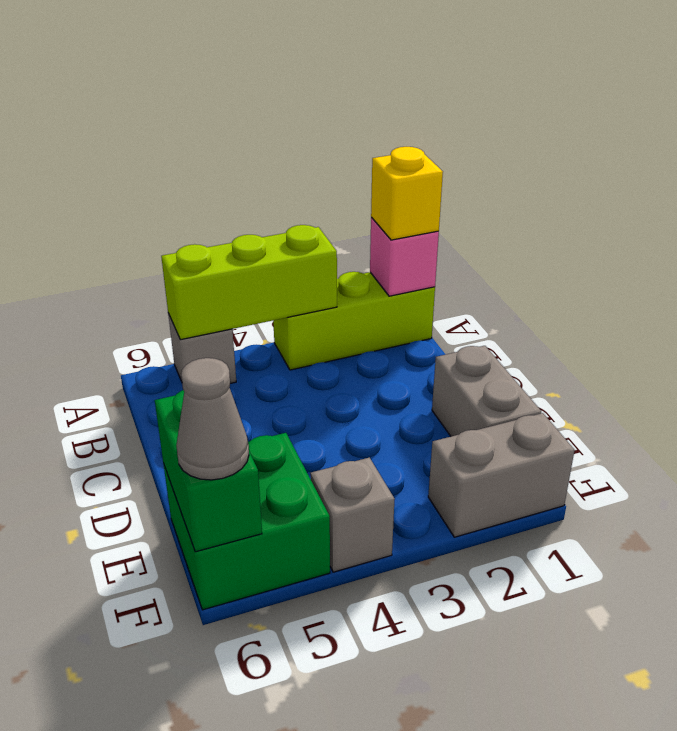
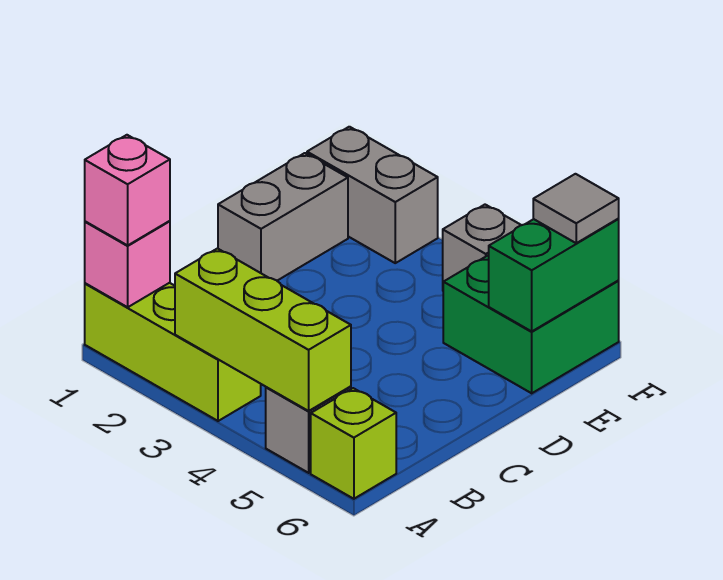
yellow brick A1 level 3 -> pink brick A1 level 3
none -> lime brick A6 level 1
grey cone F6 level 3 -> grey tile F6 level 3

